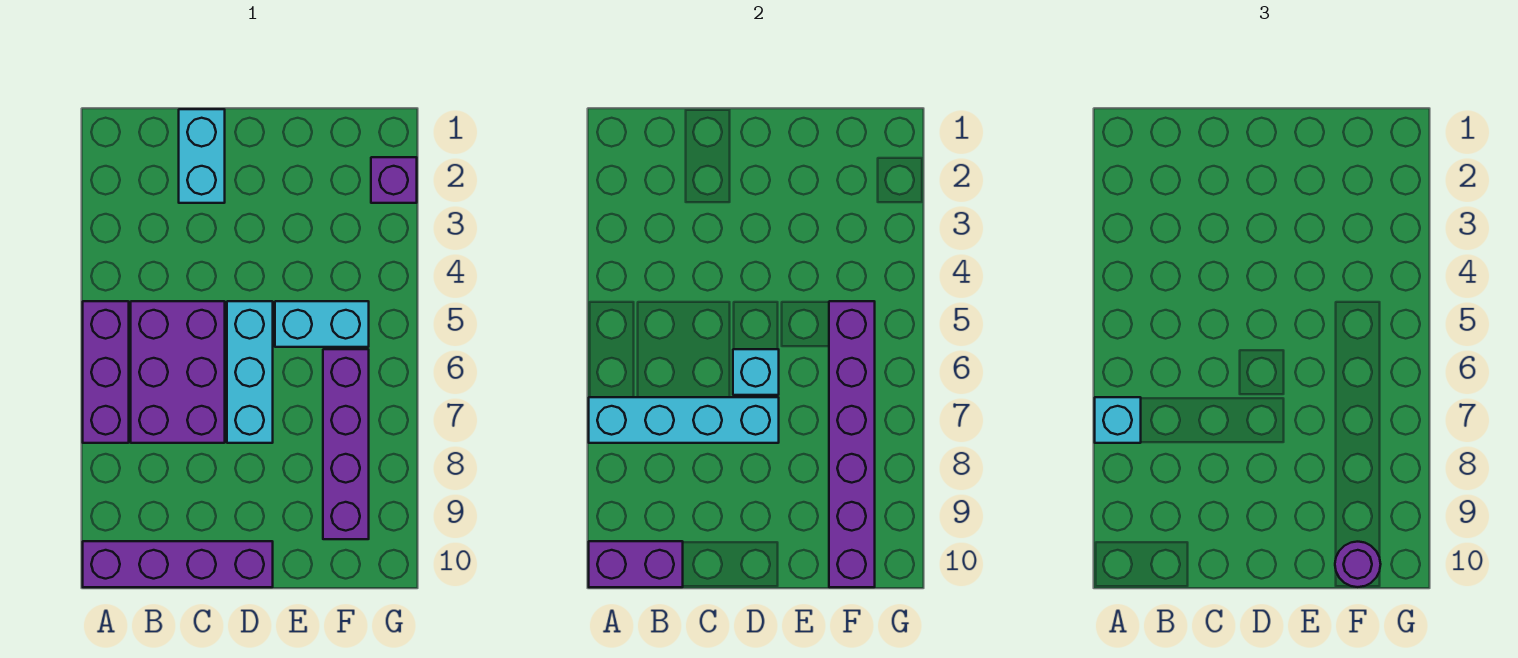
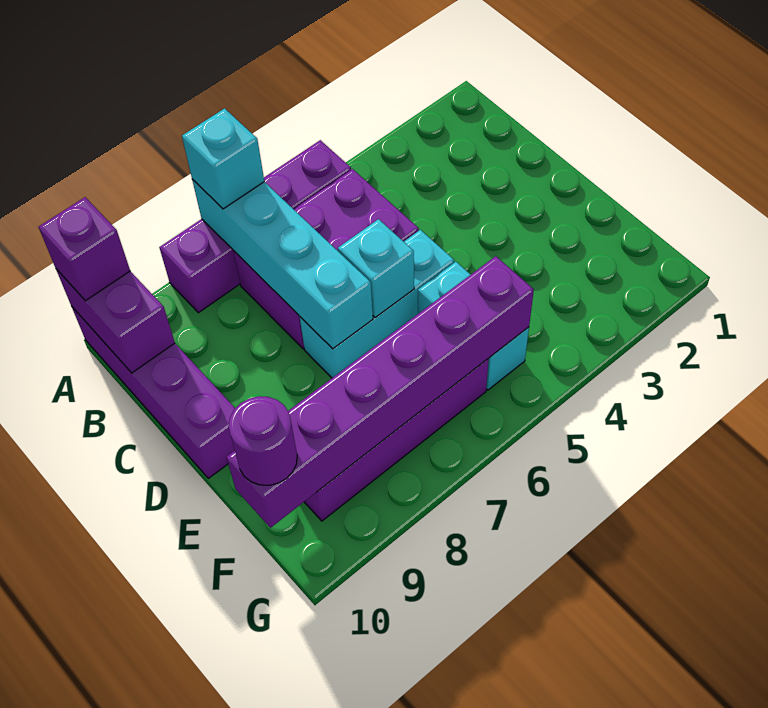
purple brick A5:A7 level 1 -> purple brick A5:A8 level 1
cyan brick C1:C2 level 1 -> none
purple brick G2 level 1 -> purple brick A10 level 3

